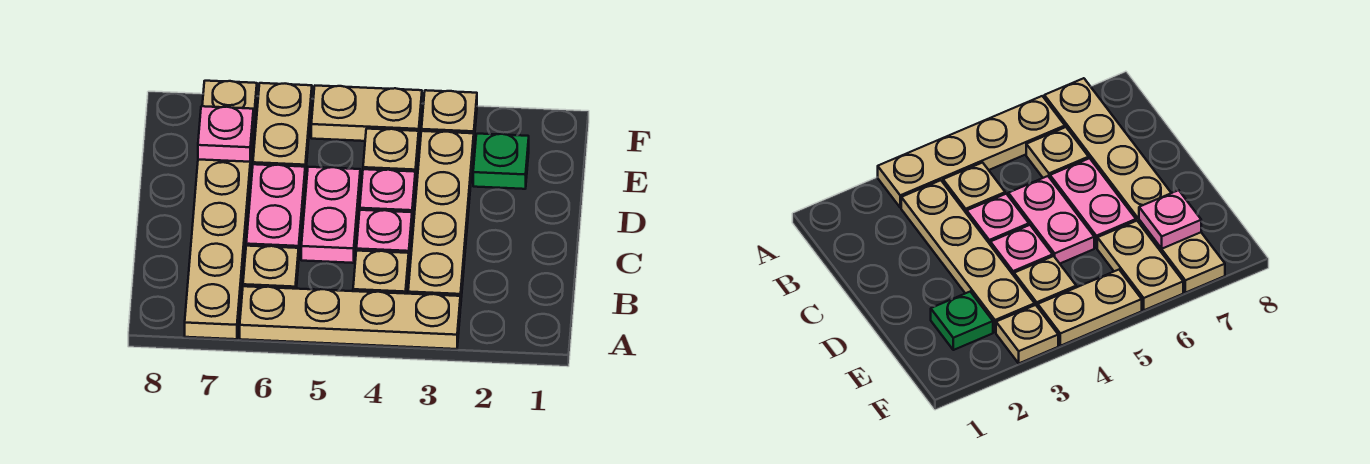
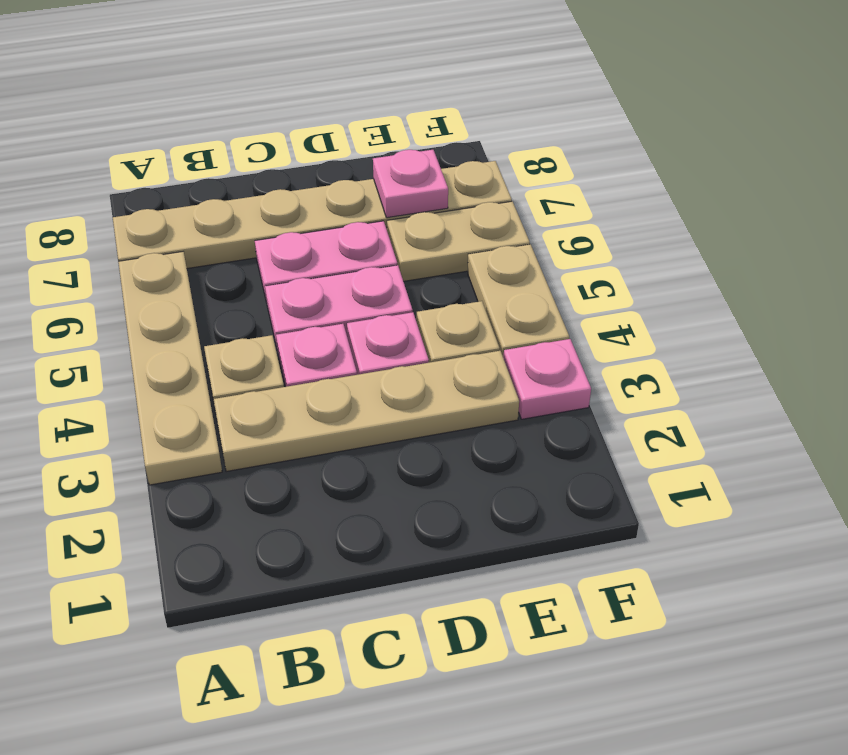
tan plate B6 level 1 -> none
green plate E2 level 1 -> none
tan plate F3 level 1 -> pink plate F3 level 1

